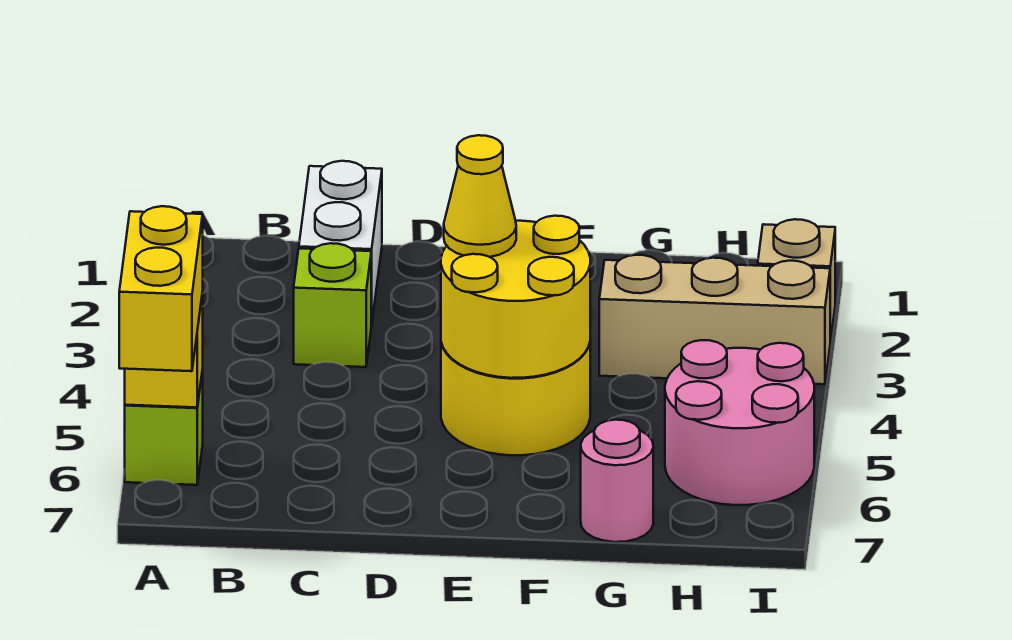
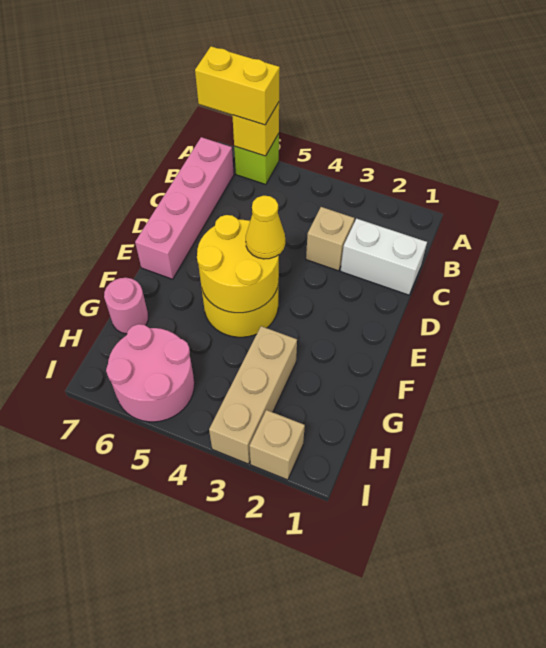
none -> pink brick B7:E7 level 1
lime brick C3 level 1 -> tan brick C3 level 1

